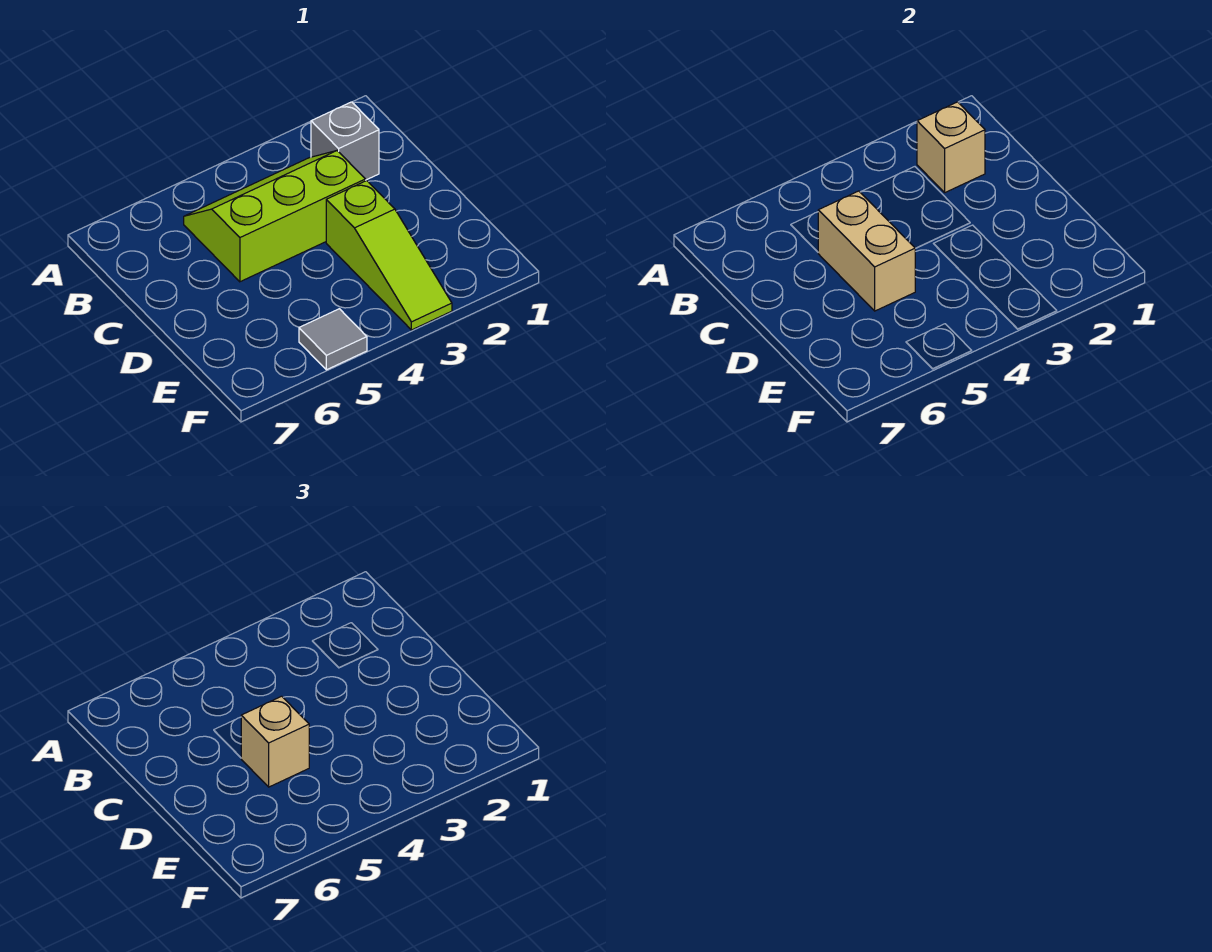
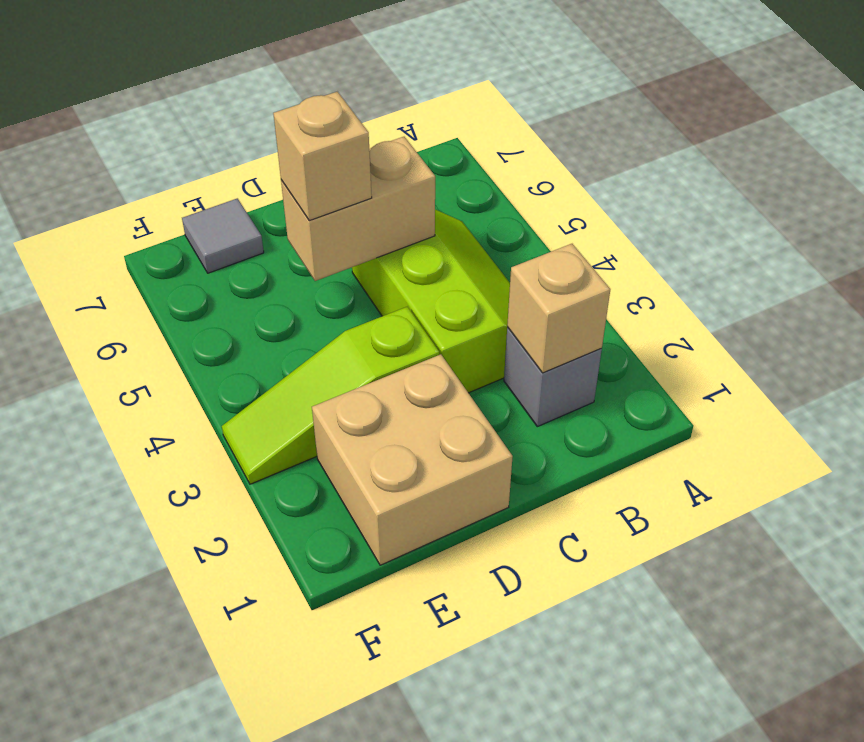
none -> tan brick D1:E2 level 1
grey tile F5 level 1 -> grey tile E7 level 1

